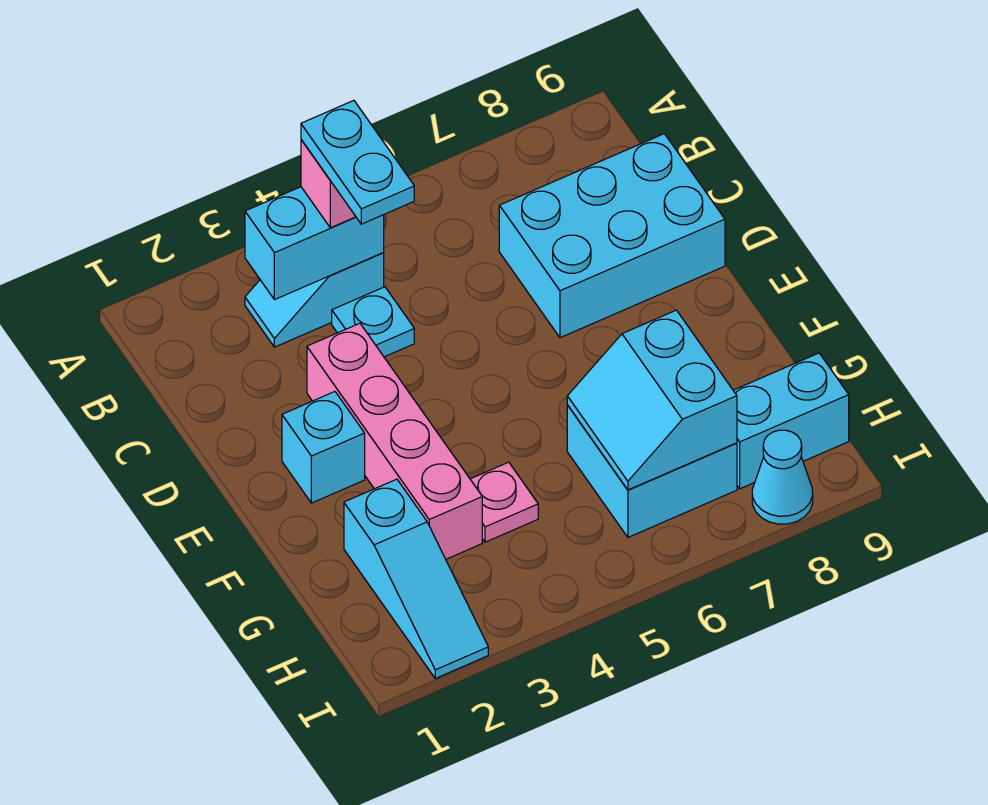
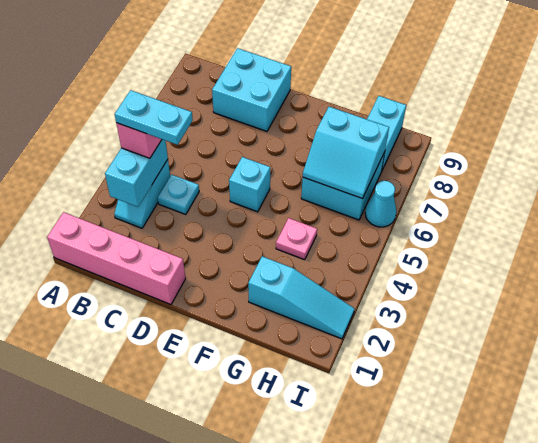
cyan brick C7:D9 level 1 -> cyan brick C8:D9 level 1
pink brick D3:G3 level 1 -> pink brick A1:D1 level 1
cyan brick E2 level 1 -> cyan brick E5 level 1
cyan cone I8 level 1 -> cyan cone I6 level 1

